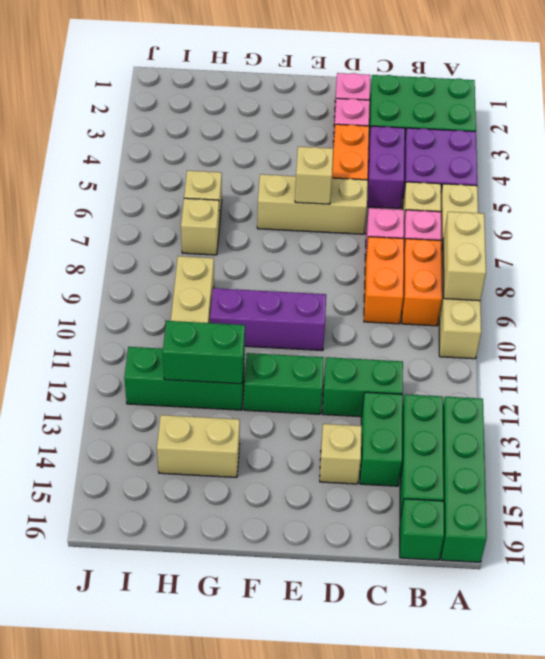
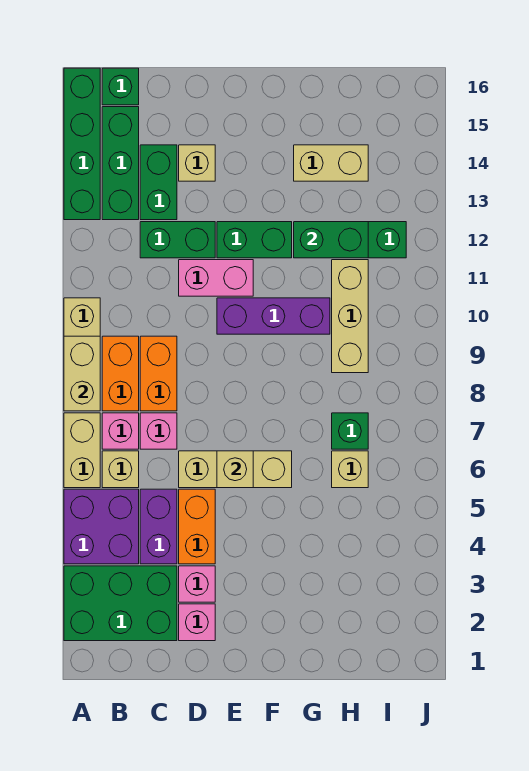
none -> pink brick D11:E11 level 1
tan brick H7 level 1 -> green brick H7 level 1

